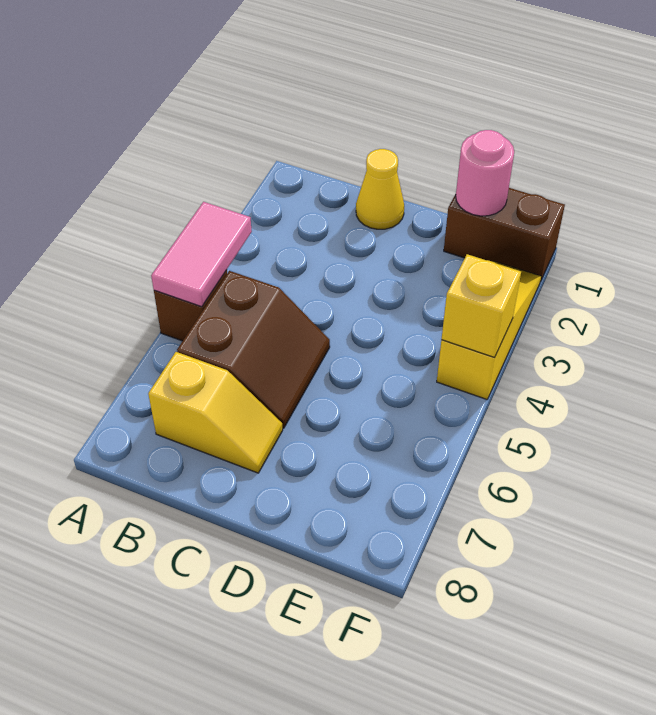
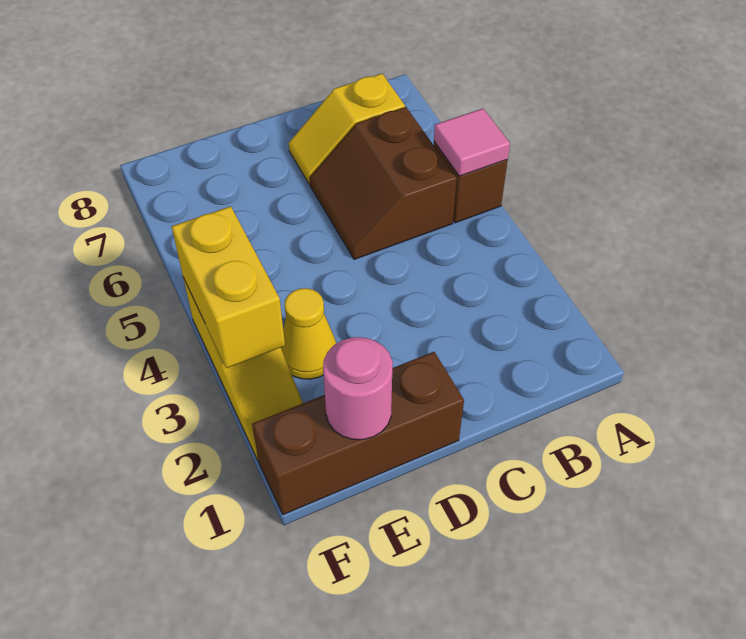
pink tile A4:A5 level 2 -> pink tile A5 level 2
yellow cone C1 level 1 -> yellow cone E3 level 1
brown brick E1:F1 level 1 -> brown brick D1:F1 level 1
yellow brick F4 level 2 -> yellow brick F3:F4 level 2

